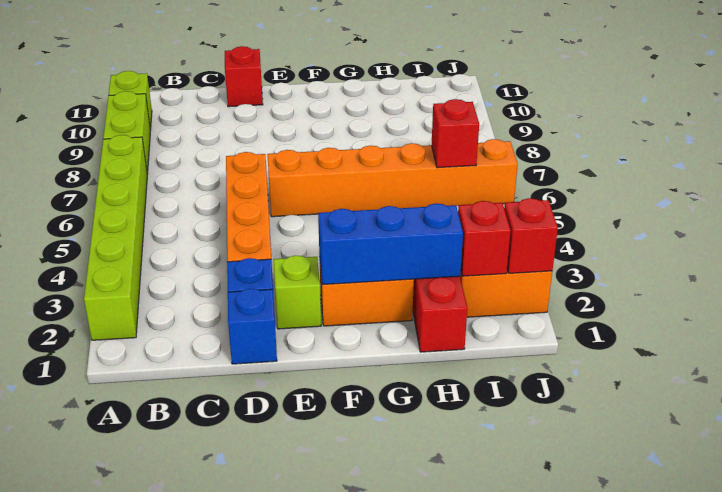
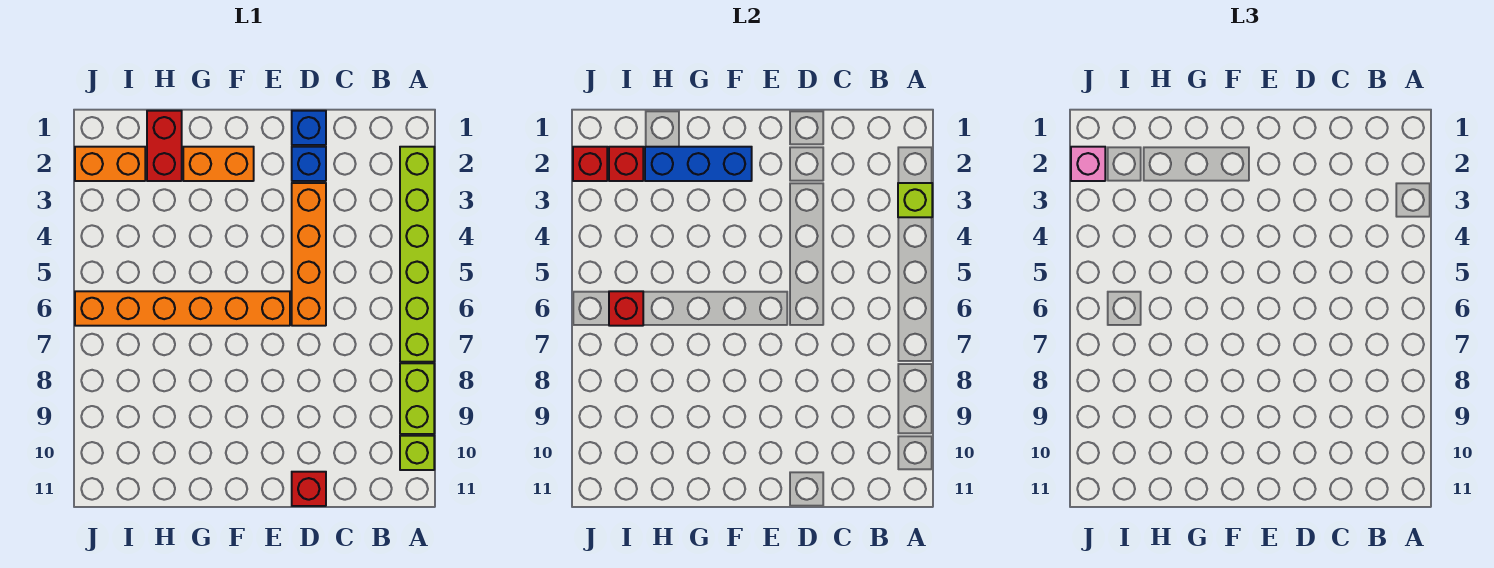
lime brick E2 level 1 -> lime brick A3 level 2
none -> pink brick J2 level 3

